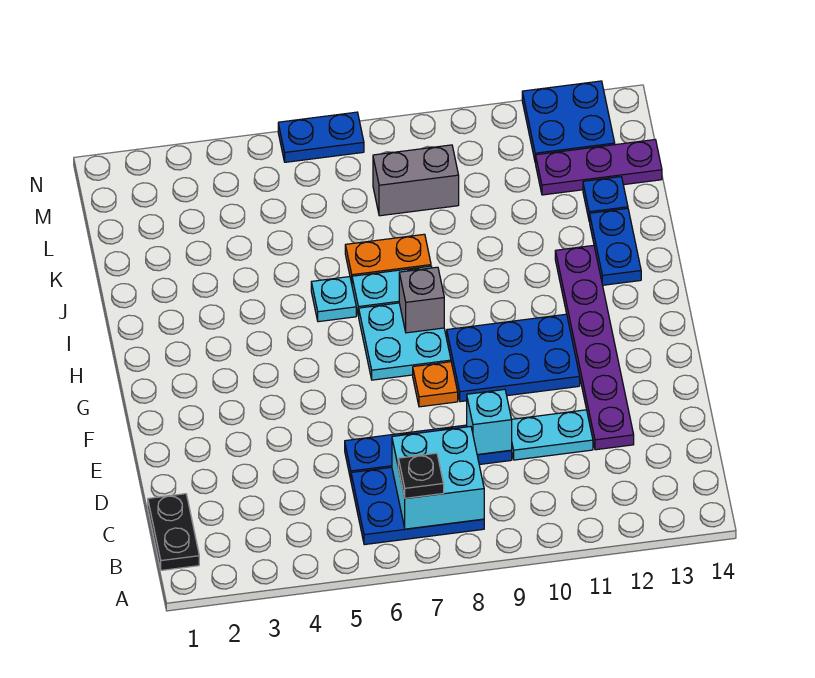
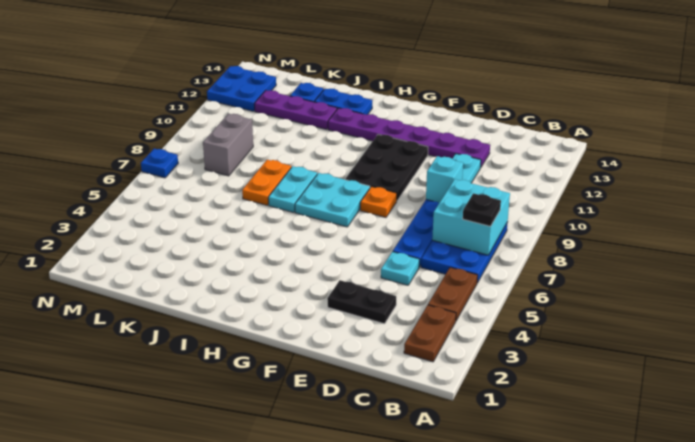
black plate B1:C1 level 1 -> black plate D3:E3 level 1
none -> brown plate B2:B3 level 1
none -> brown plate B4:B5 level 1
blue plate F9:G11 level 1 -> black plate F9:G11 level 1
grey brick H8 level 2 -> none
cyan plate I6 level 1 -> cyan plate D5 level 1
purple plate L12:L14 level 1 -> purple plate J12:L12 level 1
blue plate N6:N7 level 1 -> blue plate N7 level 1

